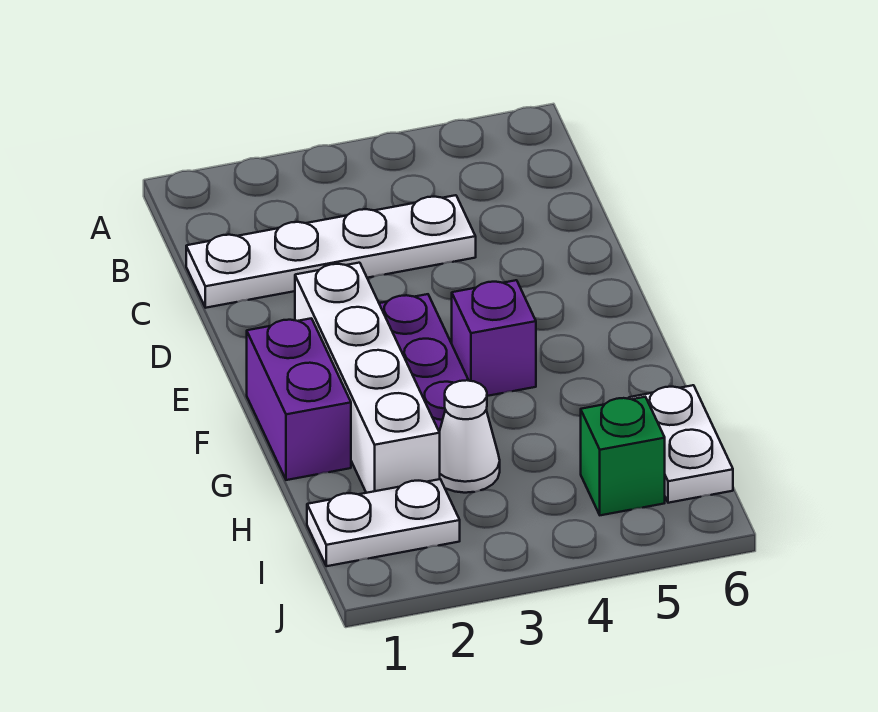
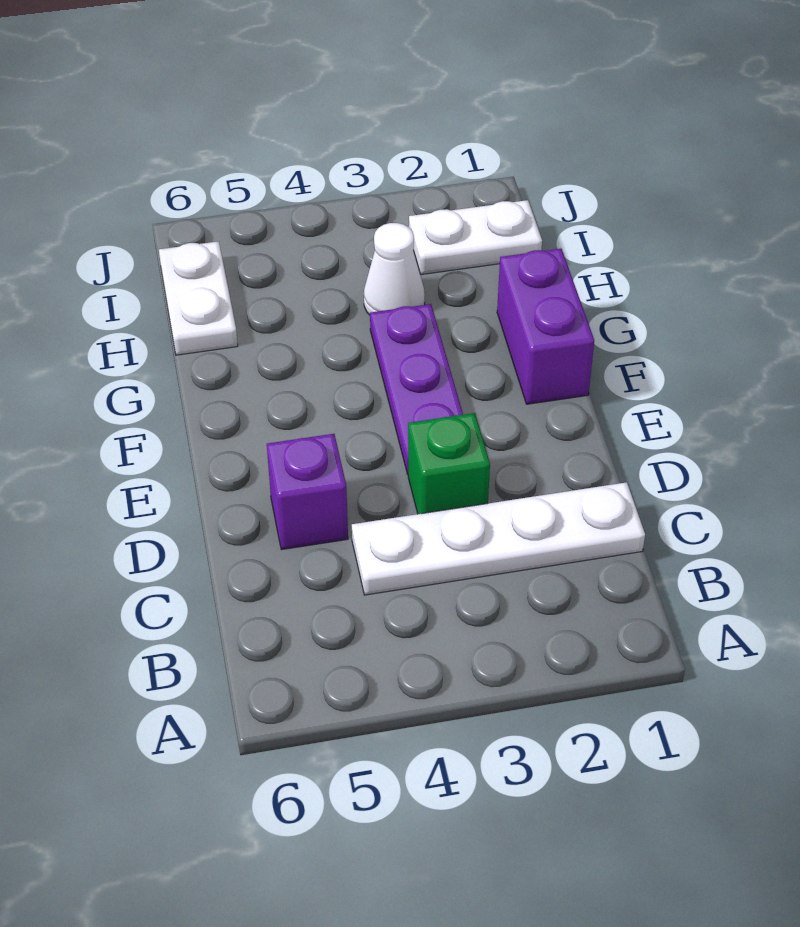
white brick E2:H2 level 1 -> none
purple brick F4 level 1 -> purple brick D5 level 1
green brick I5 level 1 -> green brick D3 level 1

